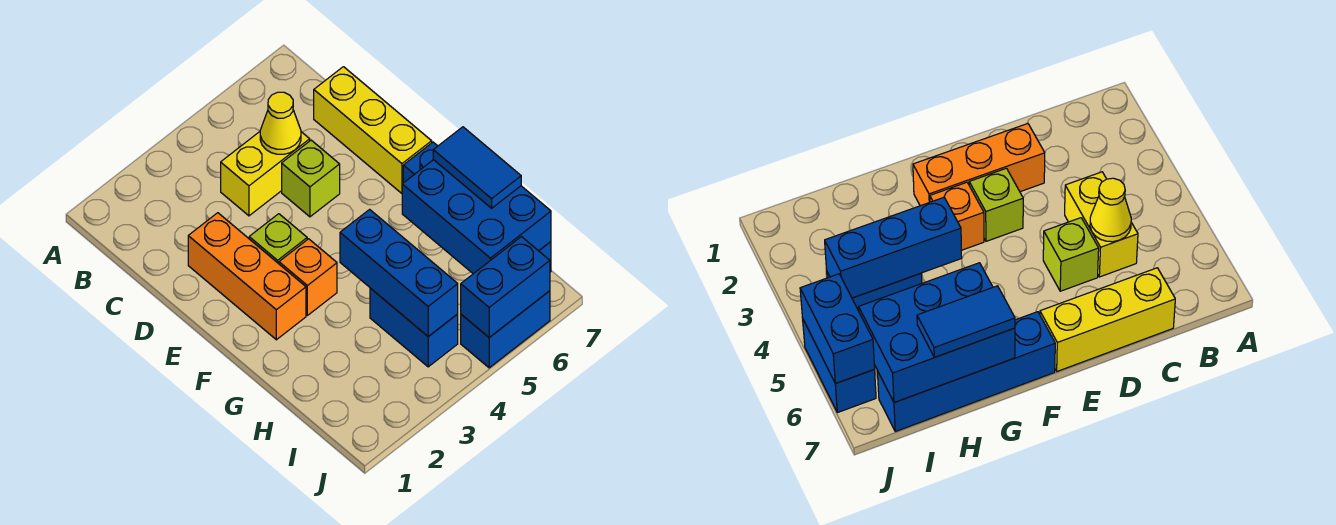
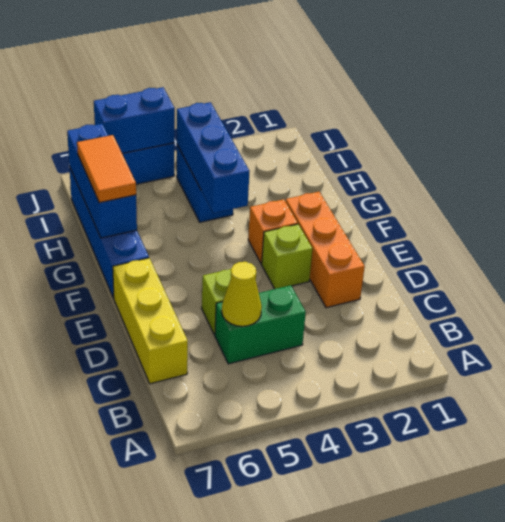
yellow brick C4:C5 level 1 -> green brick C4:C5 level 1
blue brick G6:I7 level 2 -> blue brick G7:I7 level 2
blue tile G7:H7 level 3 -> orange tile G7:H7 level 3

